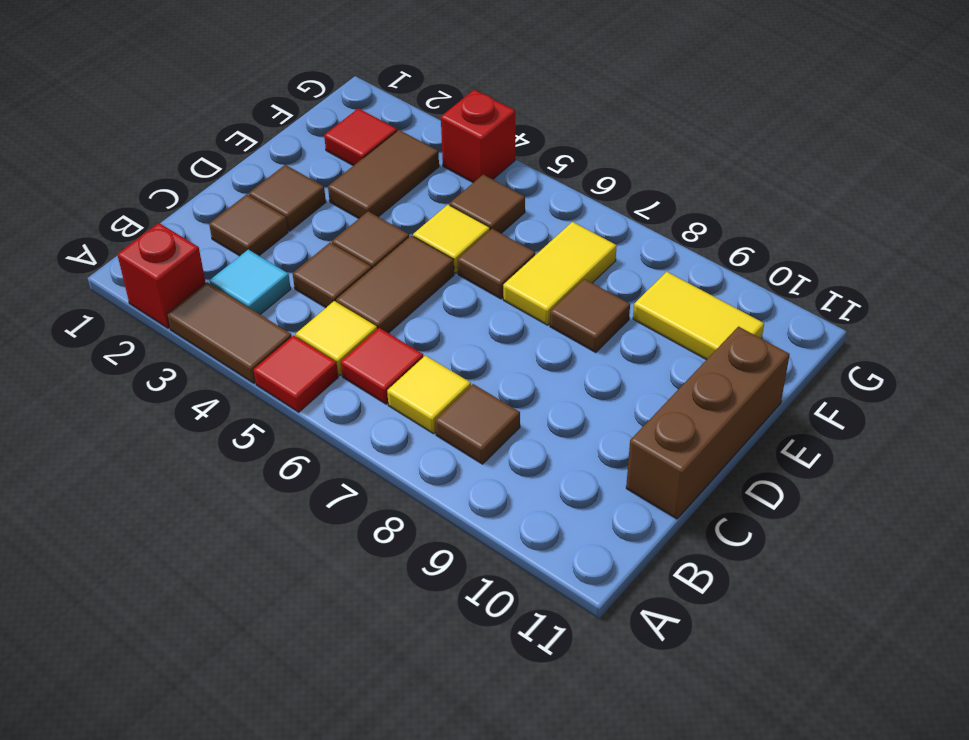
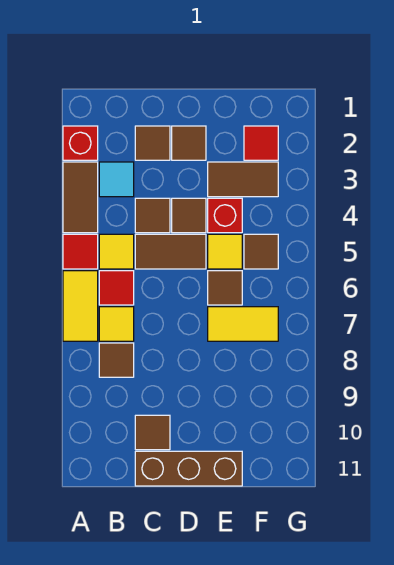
brown tile E8 level 1 -> brown tile C10 level 1
yellow tile F9:F10 level 1 -> yellow tile A6:A7 level 1
red brick G4 level 1 -> red brick E4 level 1

